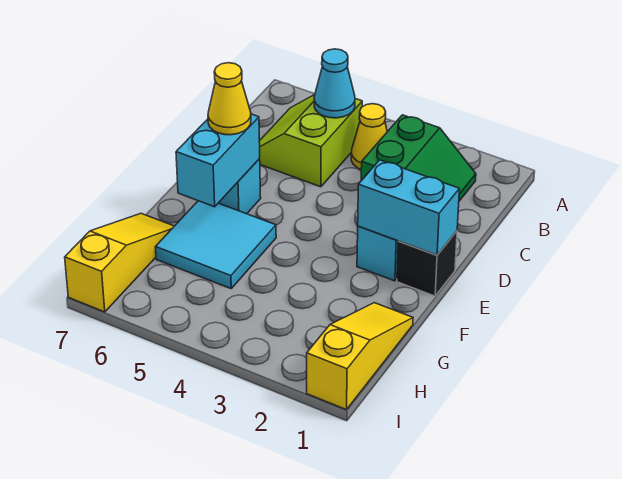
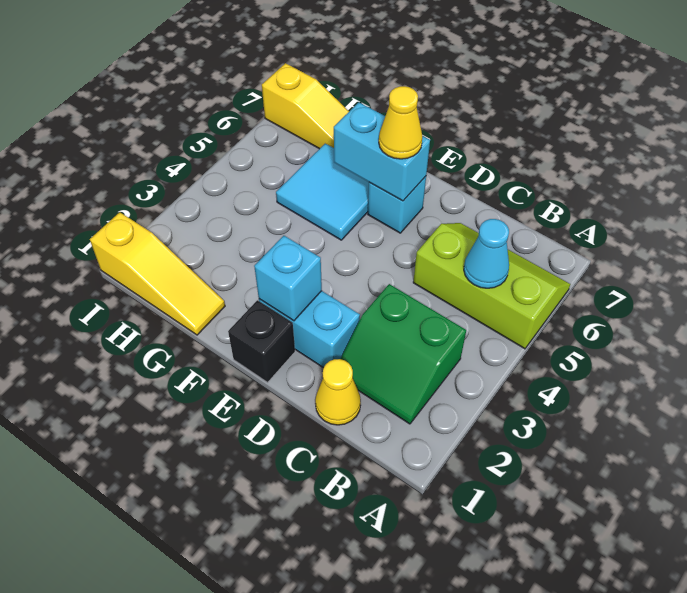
yellow cone B4 level 1 -> yellow cone C1 level 1
lime slope B5:C6 level 1 top 5 -> lime slope A5:C6 level 1 top 5
cyan brick E1:E2 level 2 -> cyan brick E2 level 2

